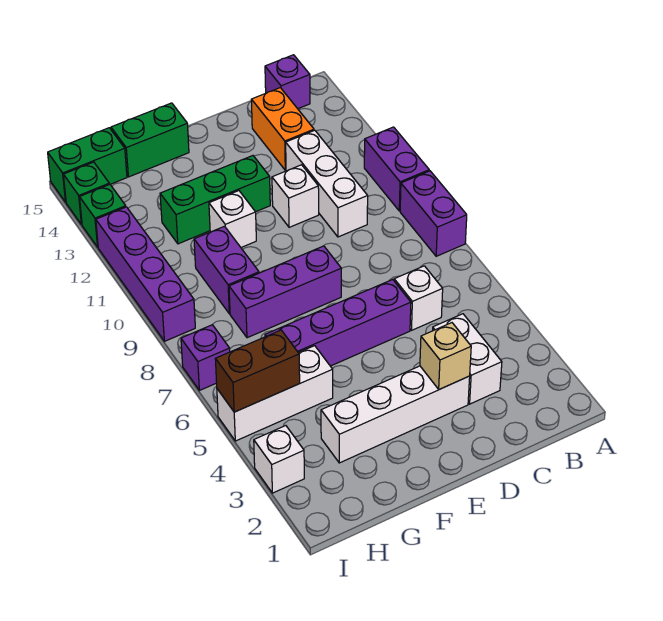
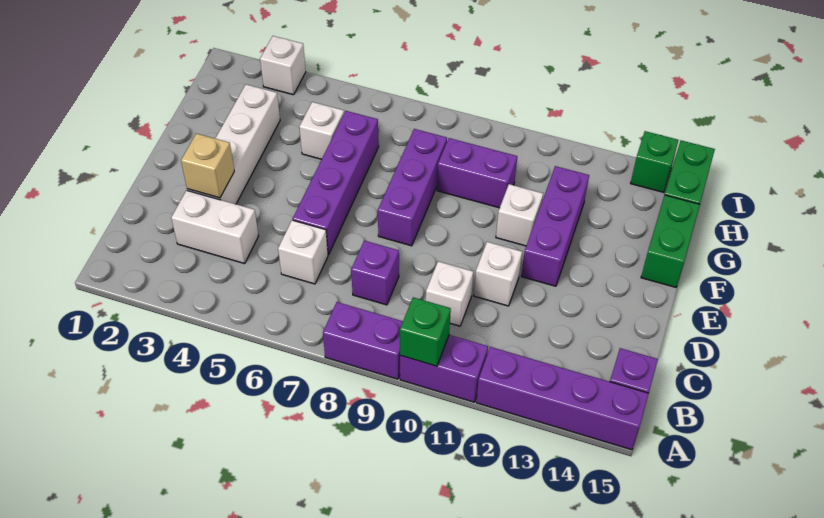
white brick C10:C12 level 1 -> white brick C10 level 1
orange brick C13:C14 level 1 -> none
green brick E12:G12 level 1 -> purple brick E12:G12 level 1
white brick G5:I5 level 1 -> white brick G5 level 1
brown brick H5:I5 level 2 -> none
purple brick I7 level 1 -> purple brick C8 level 1
purple brick I9:I12 level 1 -> purple brick A12:A15 level 1
green brick I13 level 1 -> green brick A10 level 2

